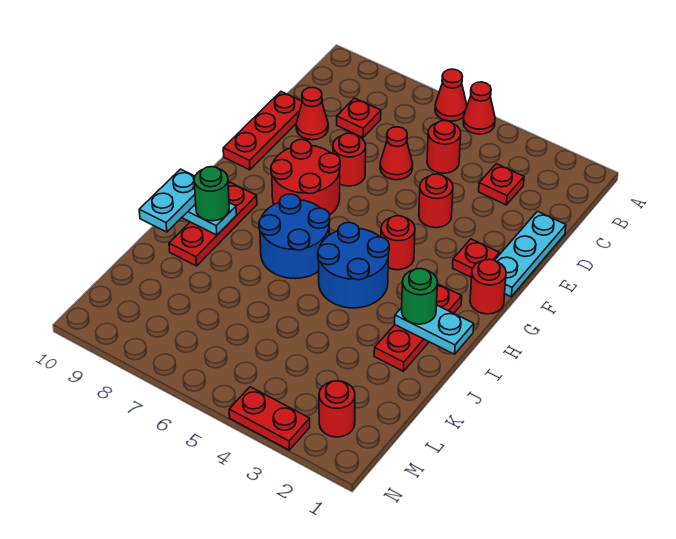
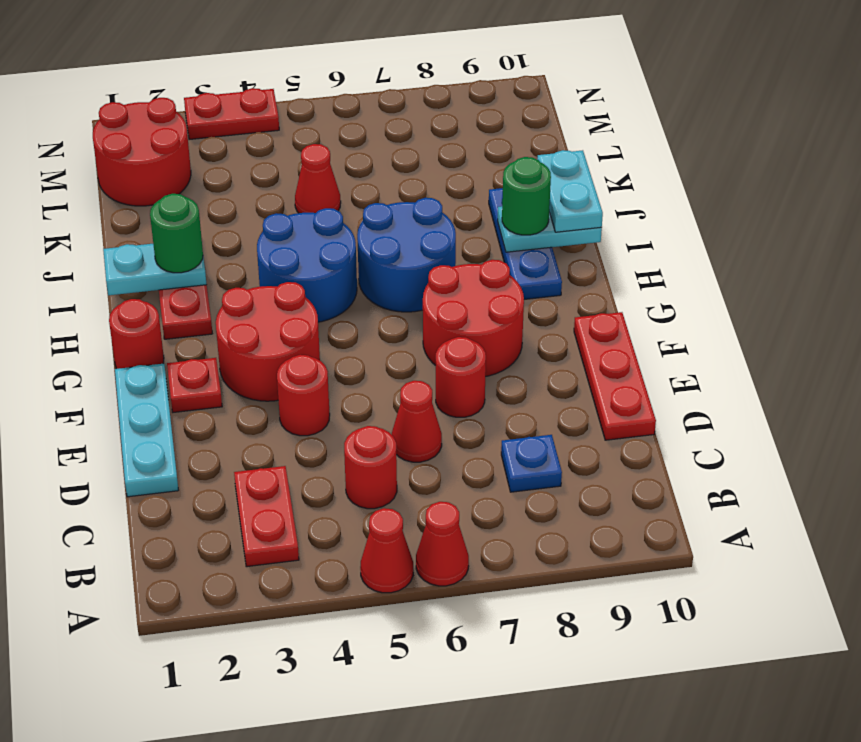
red plate C3 level 1 -> red plate B3:C3 level 1
red plate C8 level 1 -> blue plate C8 level 1
red cone D9 level 1 -> red cone K5 level 1
red round brick G4 level 1 -> red round brick F3:G4 level 1
red plate H9:J9 level 1 -> blue plate H9:J9 level 1
red round brick M2 level 1 -> red round brick L1:M2 level 1

